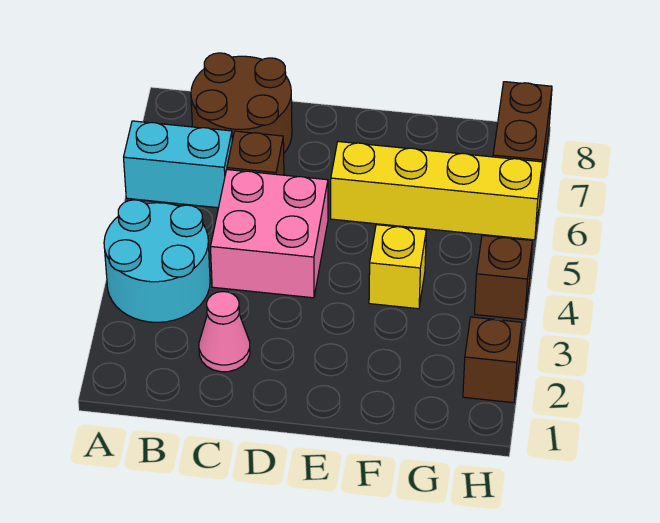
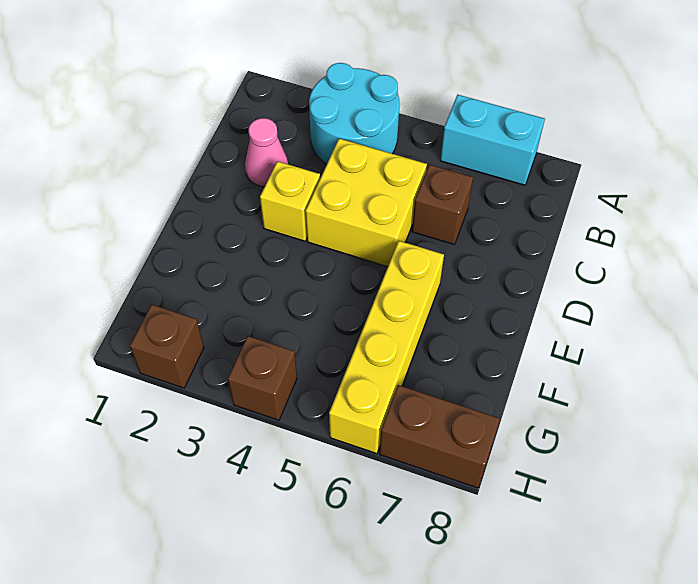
cyan brick A6:B6 level 1 -> cyan brick A6:A7 level 1
brown round brick B7:C8 level 1 -> none
pink brick C4:D5 level 1 -> yellow brick C4:D5 level 1
yellow brick F4 level 1 -> yellow brick D3 level 1

